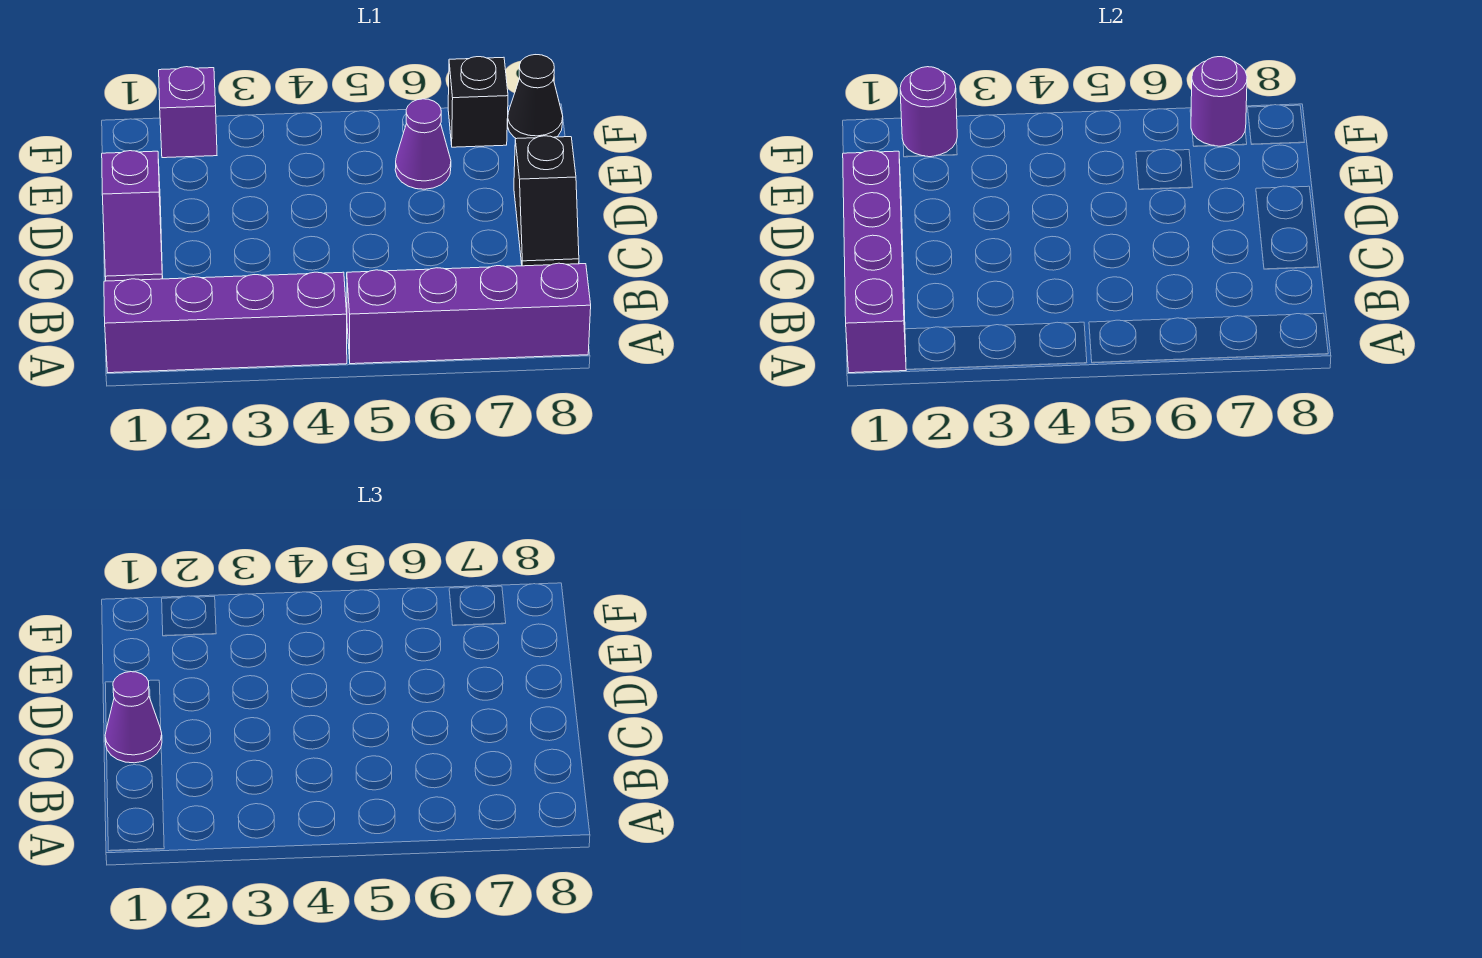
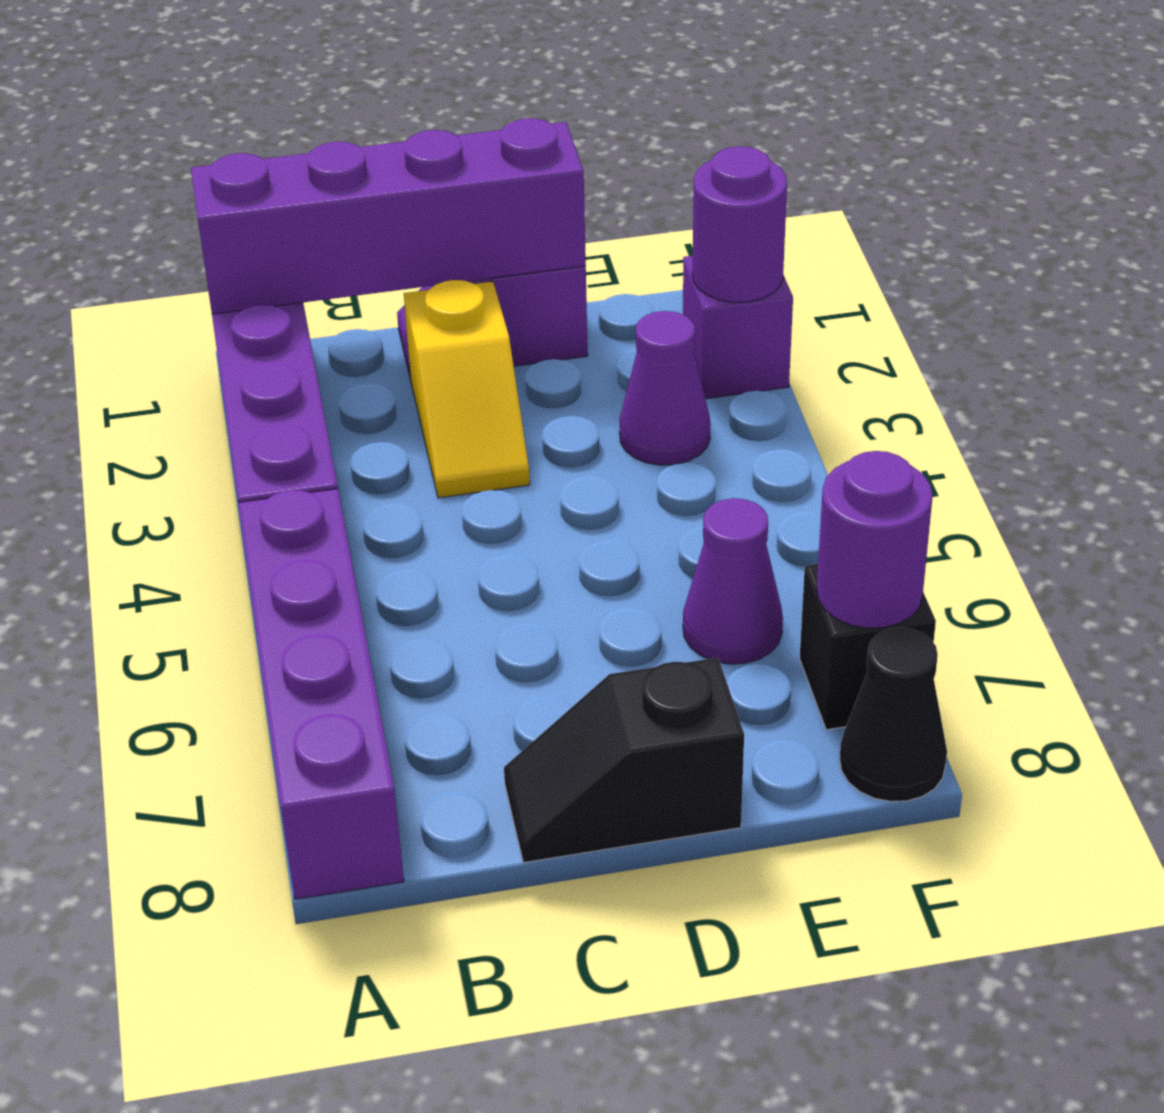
purple cone C1 level 3 -> purple cone E3 level 1
none -> yellow slope C2:C3 level 1 top 2

